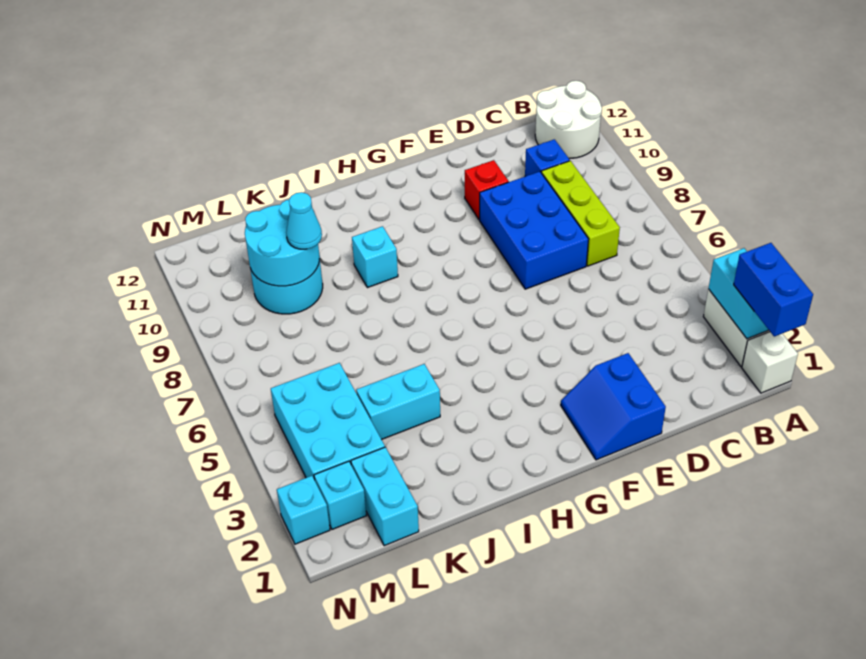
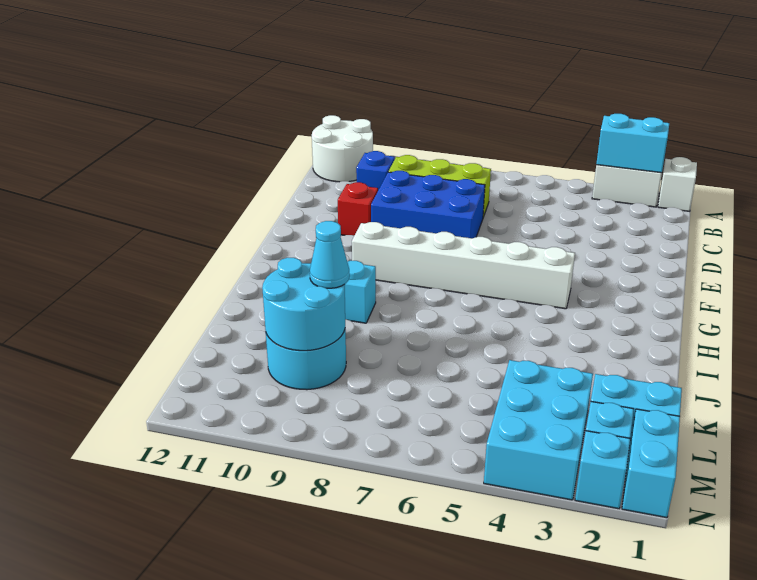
blue brick A1:A2 level 3 -> none
blue slope E1:F2 level 1 top E -> none
none -> white brick G4:G9 level 1
cyan brick J4:K4 level 1 -> cyan brick M1:N1 level 1
cyan brick L3:M5 level 1 -> cyan brick L3:N4 level 1

